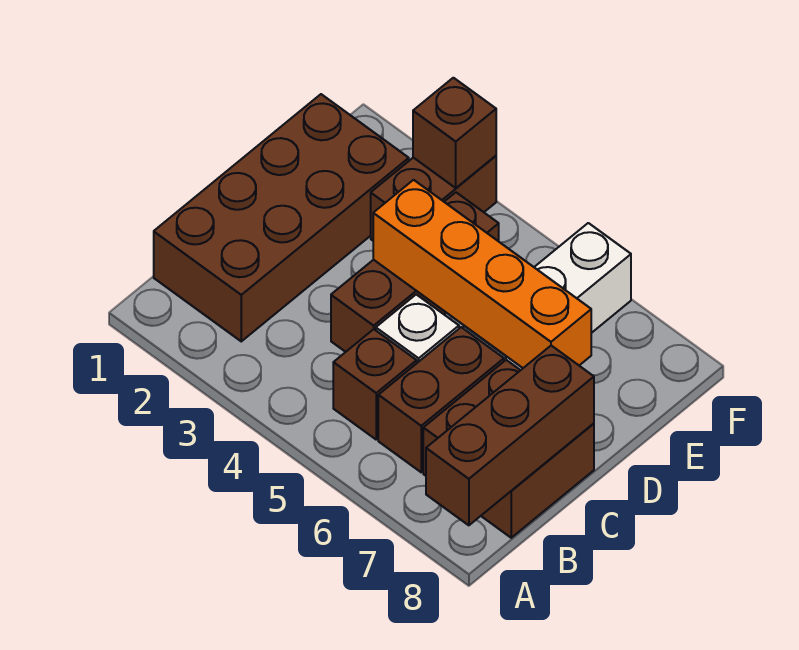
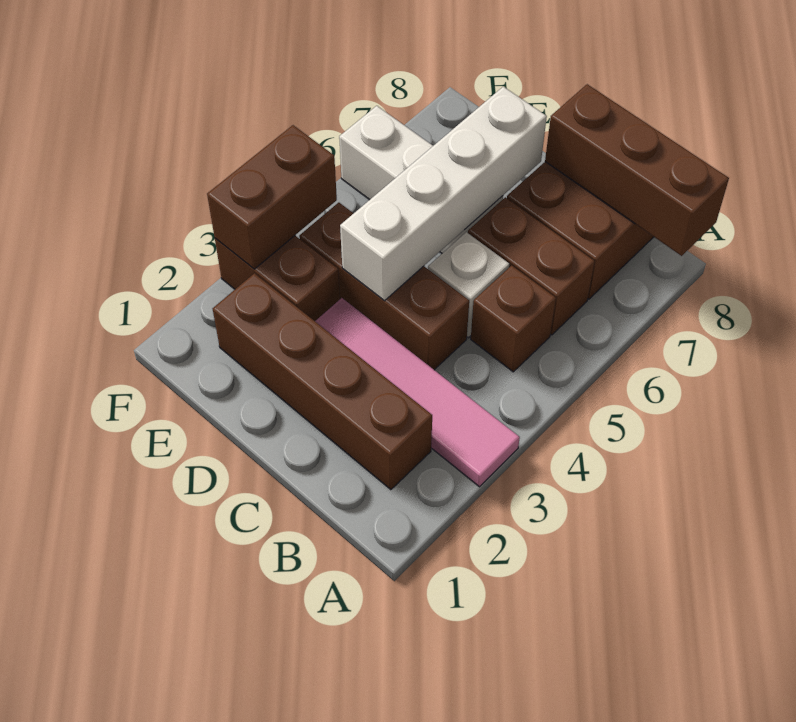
none -> pink tile A3:D3 level 1
brown brick B1:E2 level 1 -> brown brick B2:E2 level 1
orange brick D4:D7 level 2 -> white brick D4:D7 level 2
brown brick F3 level 2 -> brown brick F3:F4 level 2

